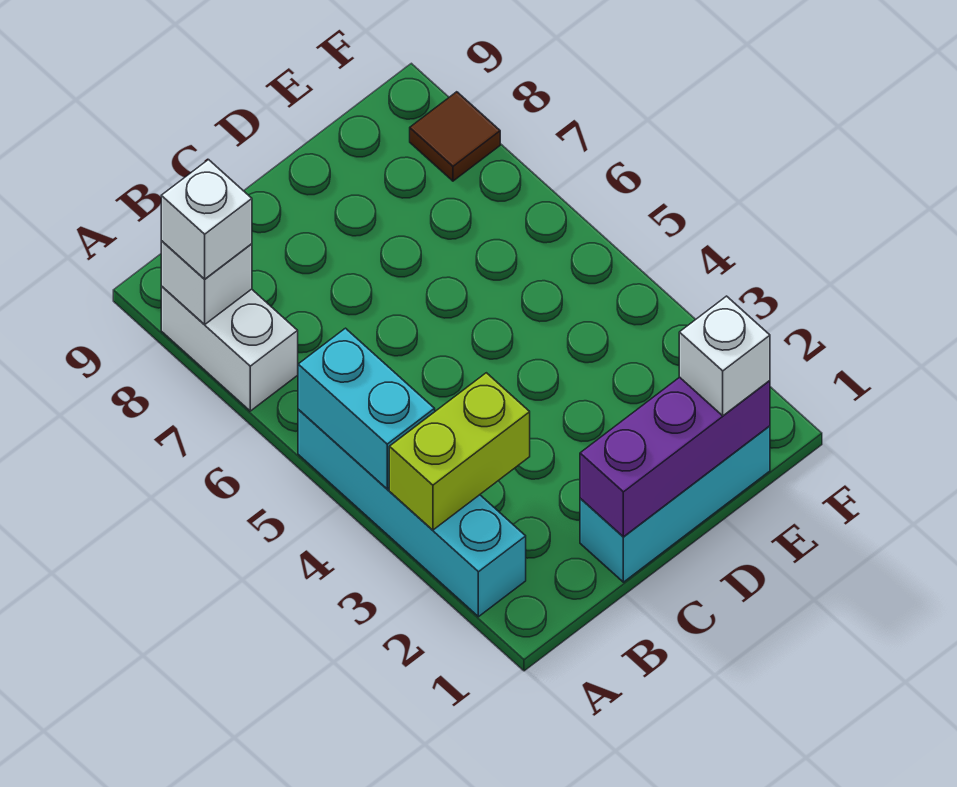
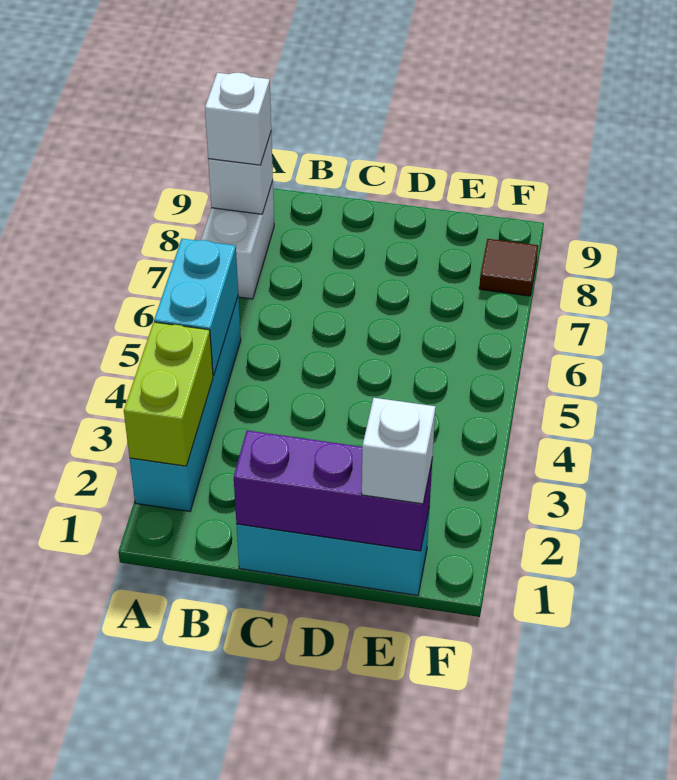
lime brick A3:B3 level 2 -> lime brick A2:A3 level 2

